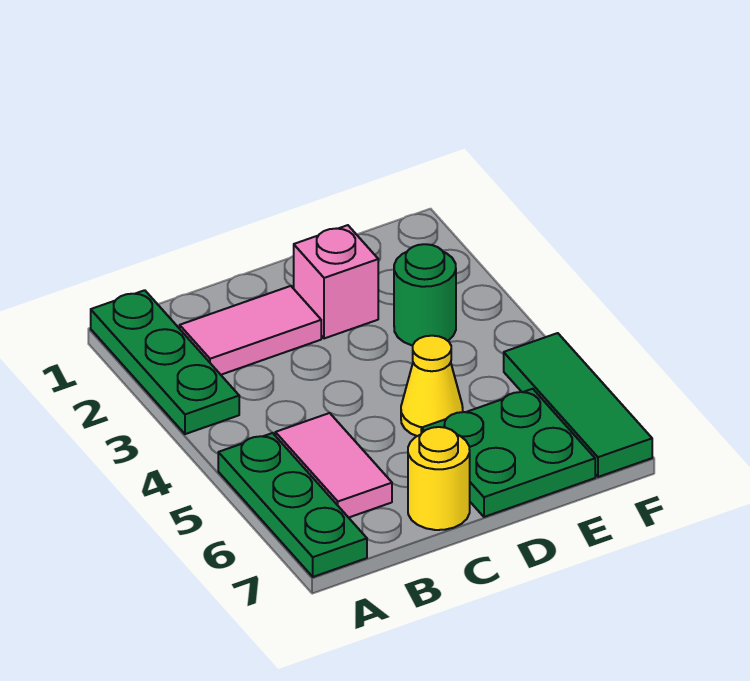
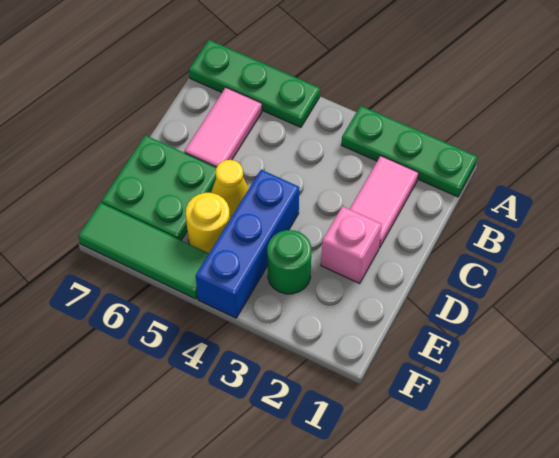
pink tile B5:B6 level 1 -> pink tile B6:C6 level 1
yellow round brick C7 level 1 -> yellow round brick E5 level 1
none -> blue brick D4:F4 level 1

